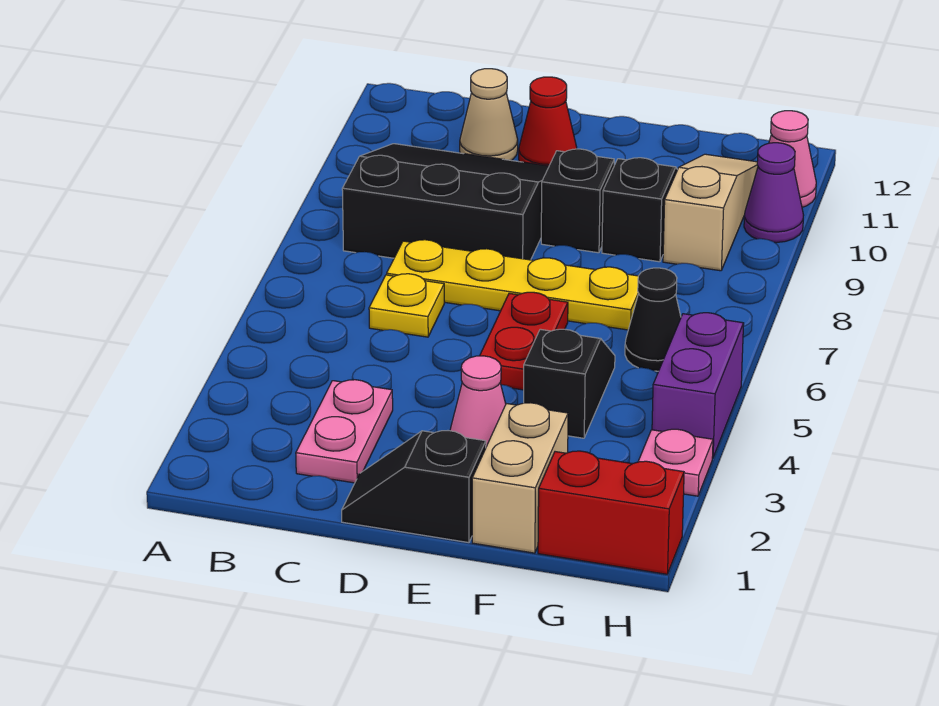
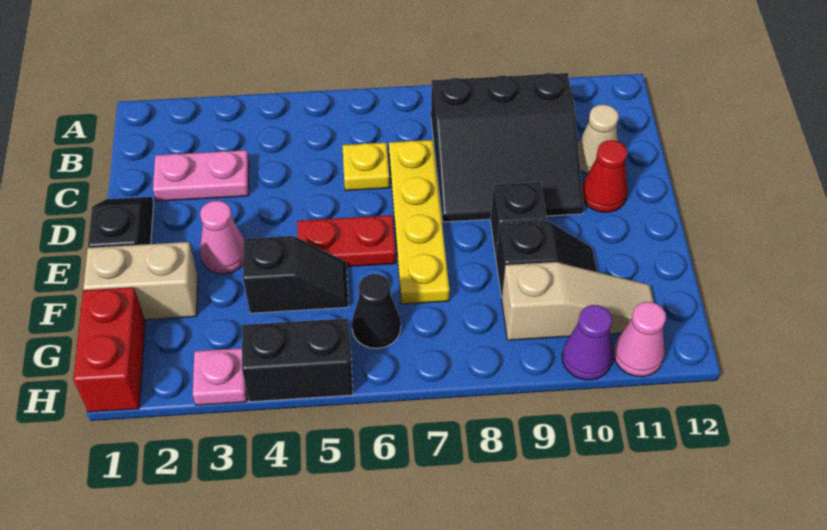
black slope B8:D10 level 1 top 8 -> black slope B8:D10 level 1 top B
purple brick H4:H5 level 1 -> black brick H4:H5 level 1

